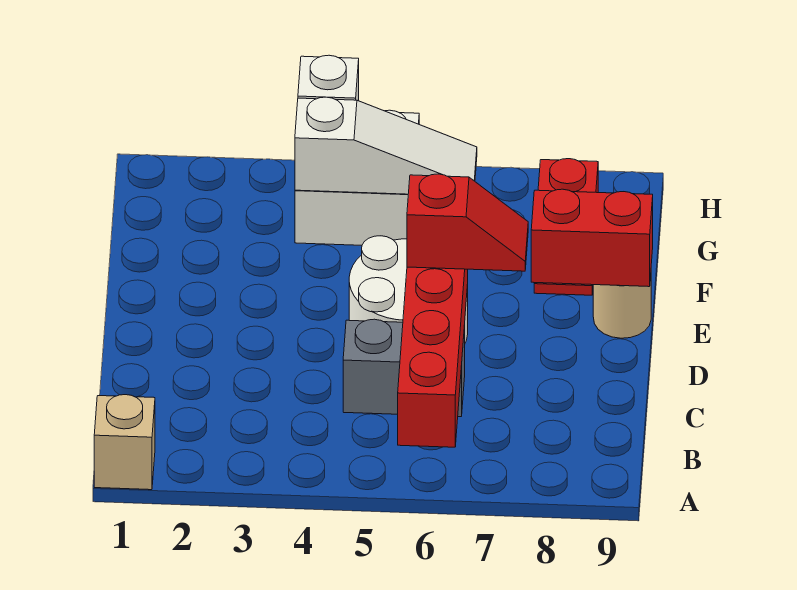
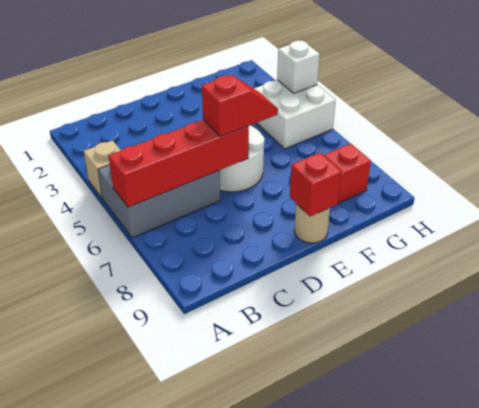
tan brick A1 level 1 -> tan brick A4 level 1
grey brick C5:C6 level 1 -> grey brick A5:C6 level 1
red slope D6:D7 level 3 top 6 -> red slope D6:E6 level 3 top D
red brick E8:E9 level 2 -> red brick E9 level 2
white slope G4:G6 level 2 top 4 -> none

